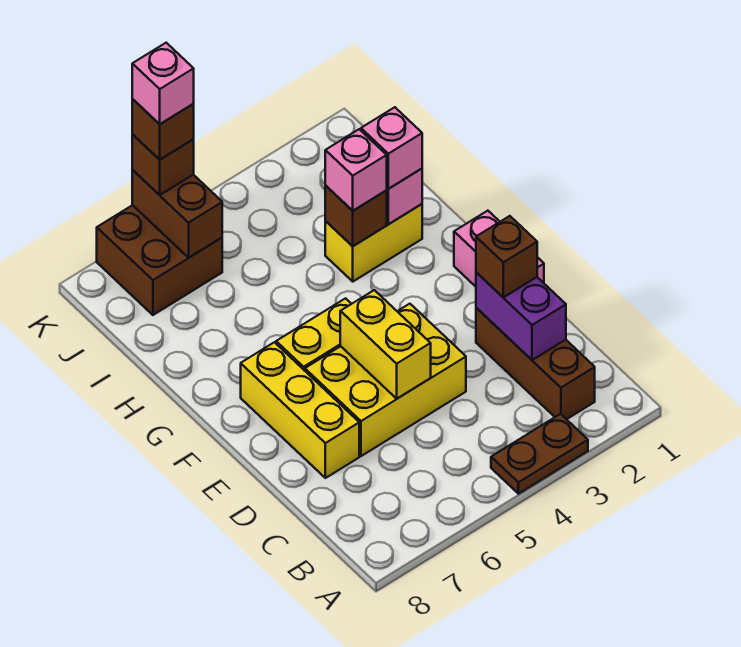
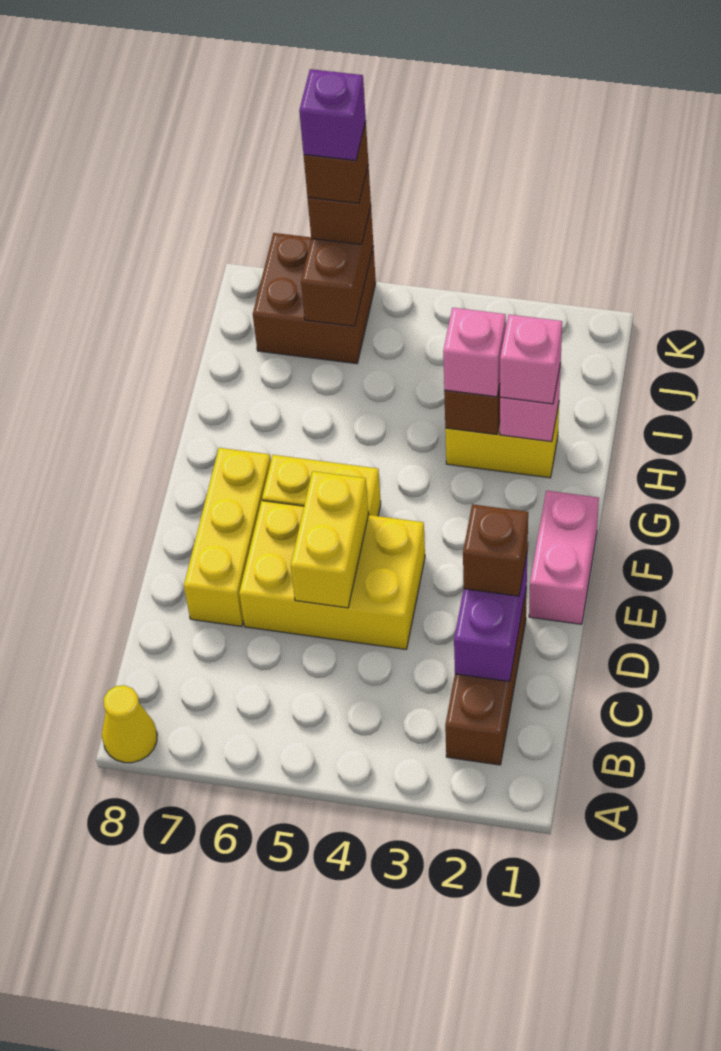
brown plate A3:A4 level 1 -> none
none -> yellow cone A8 level 1
pink brick K6 level 5 -> purple brick K6 level 5

